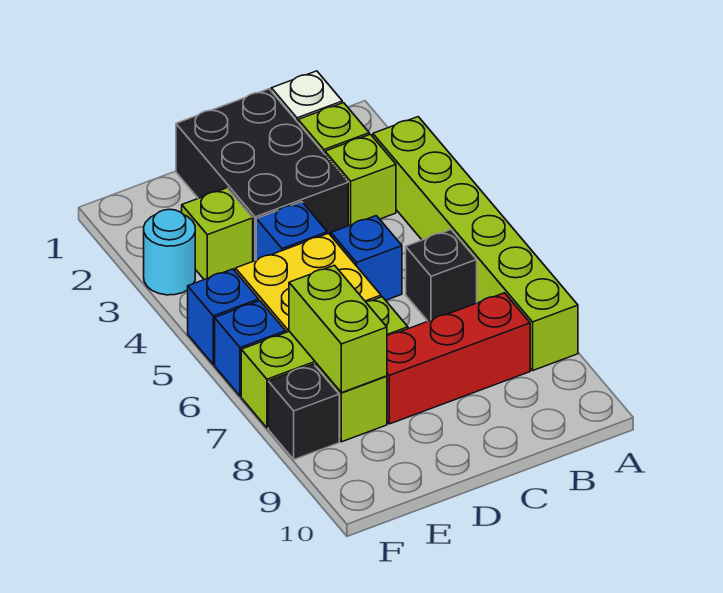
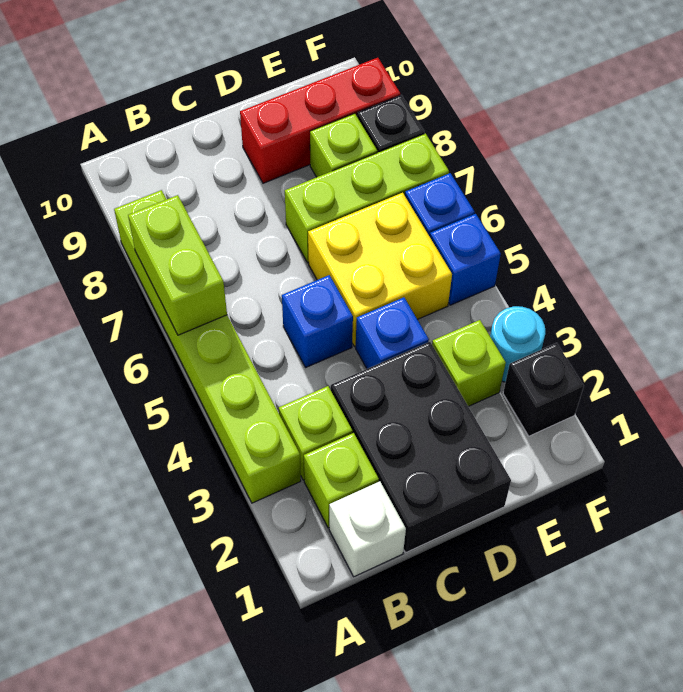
black brick B6 level 1 -> black brick F2 level 1
red brick B8:D8 level 1 -> red brick D9:F9 level 1
lime brick E7:E8 level 2 -> lime brick A6:A7 level 2

